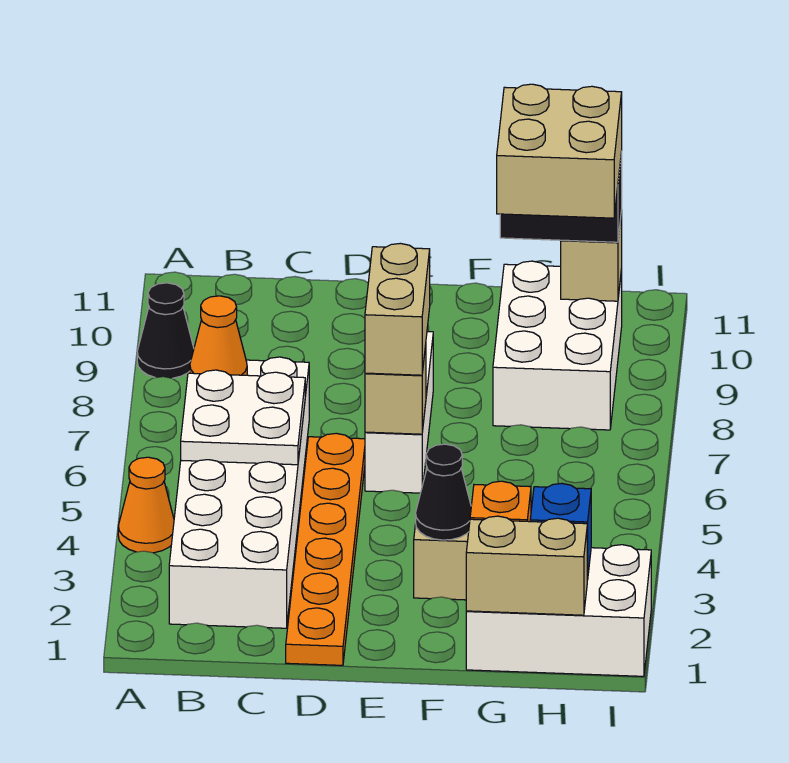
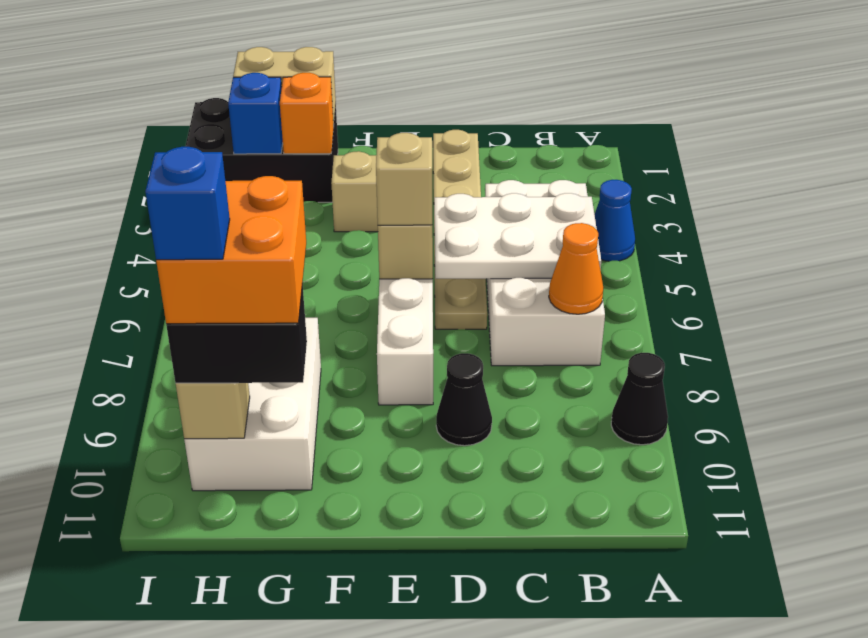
orange cone A4 level 1 -> blue cone A4 level 1
white brick B2:C7 level 1 -> white brick B4:C7 level 1
white plate B5:C6 level 2 -> white plate B5:D6 level 2
orange plate D1:D6 level 1 -> tan plate D1:D6 level 1
tan brick E6:E7 level 3 -> tan brick E6 level 3
black cone F3 level 2 -> black cone D9 level 1
white brick G1:I2 level 1 -> black brick G1:I2 level 1
tan brick G9:H10 level 4 -> orange brick G9:H10 level 4
none -> blue brick H10 level 5

